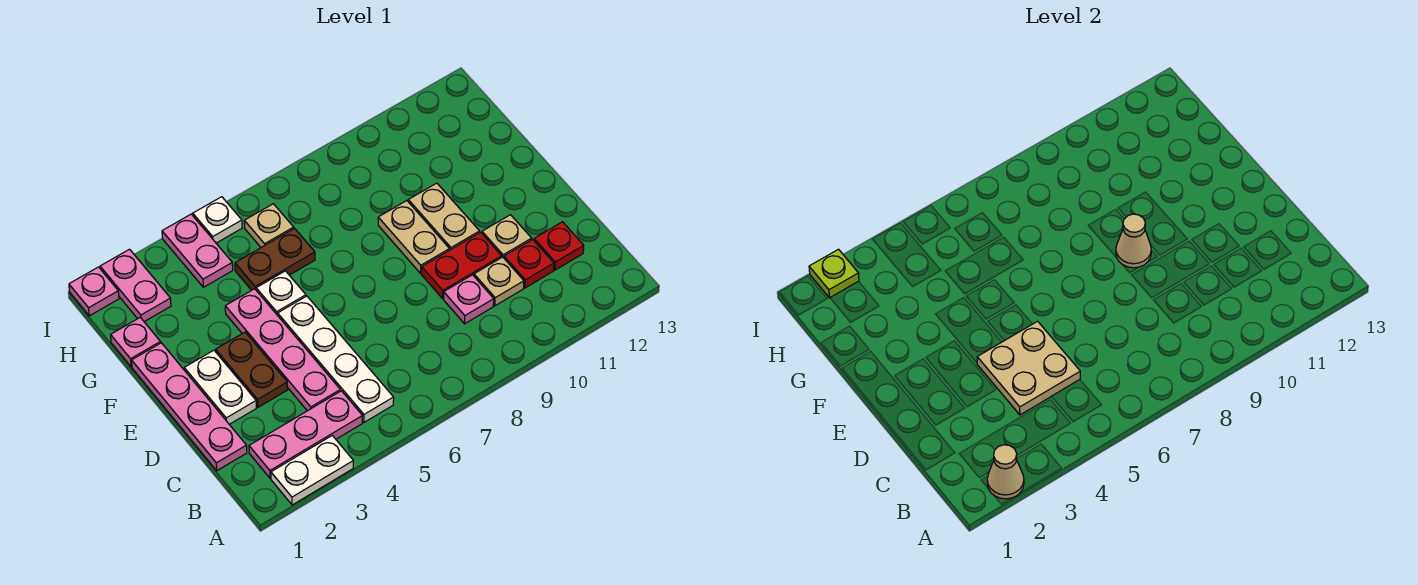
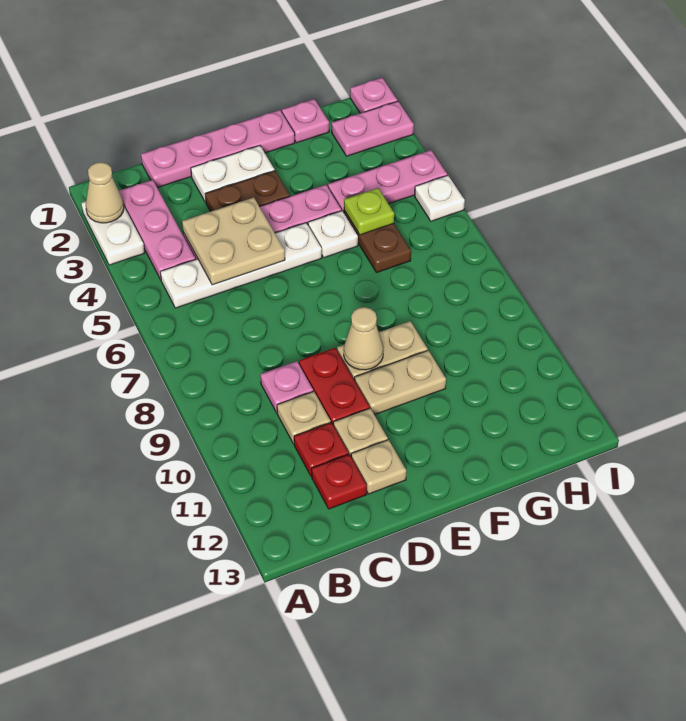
pink plate H4:I4 level 1 -> pink plate G4:I4 level 1
tan plate H6 level 1 -> tan plate D12 level 1
lime plate I2 level 2 -> lime plate G5 level 2

